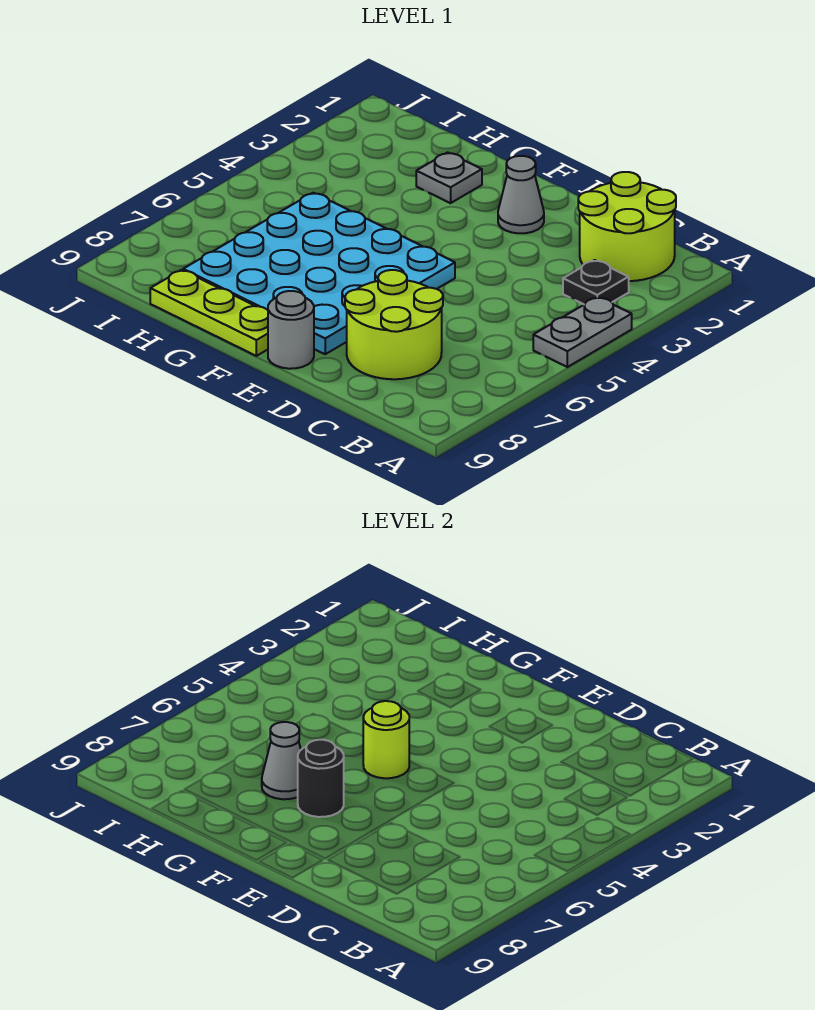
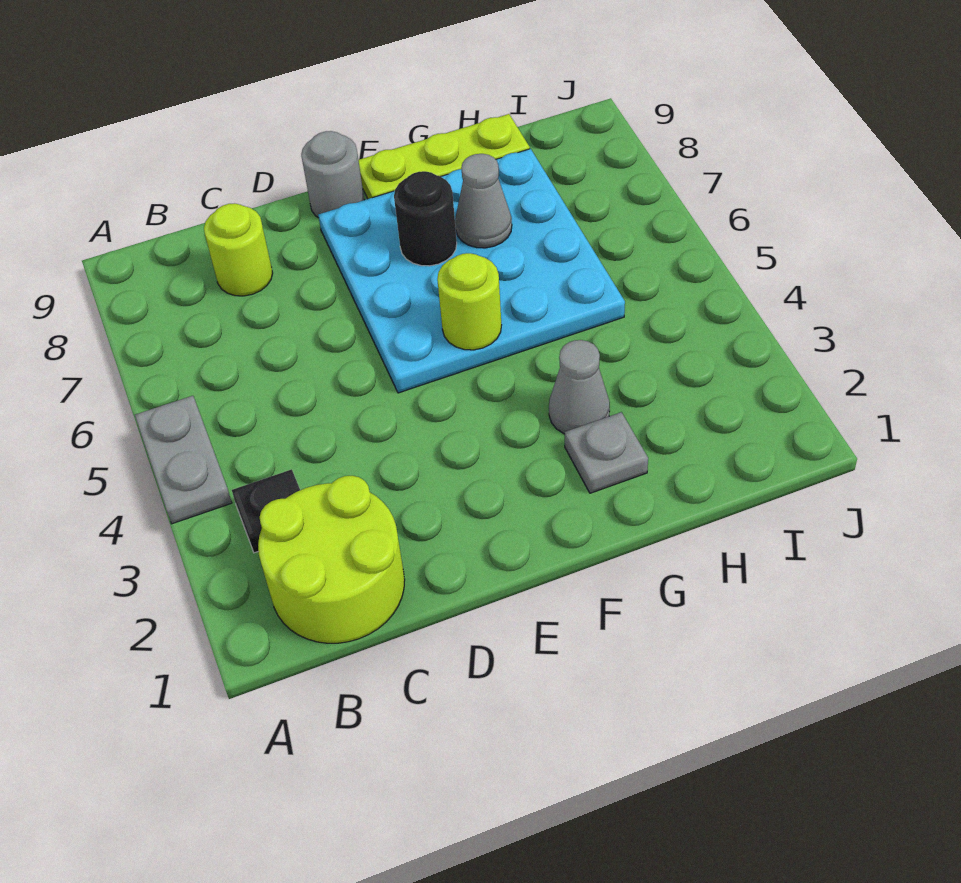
lime round brick C7:D8 level 1 -> lime round brick C8 level 1
grey cone E2 level 1 -> grey cone G3 level 1

